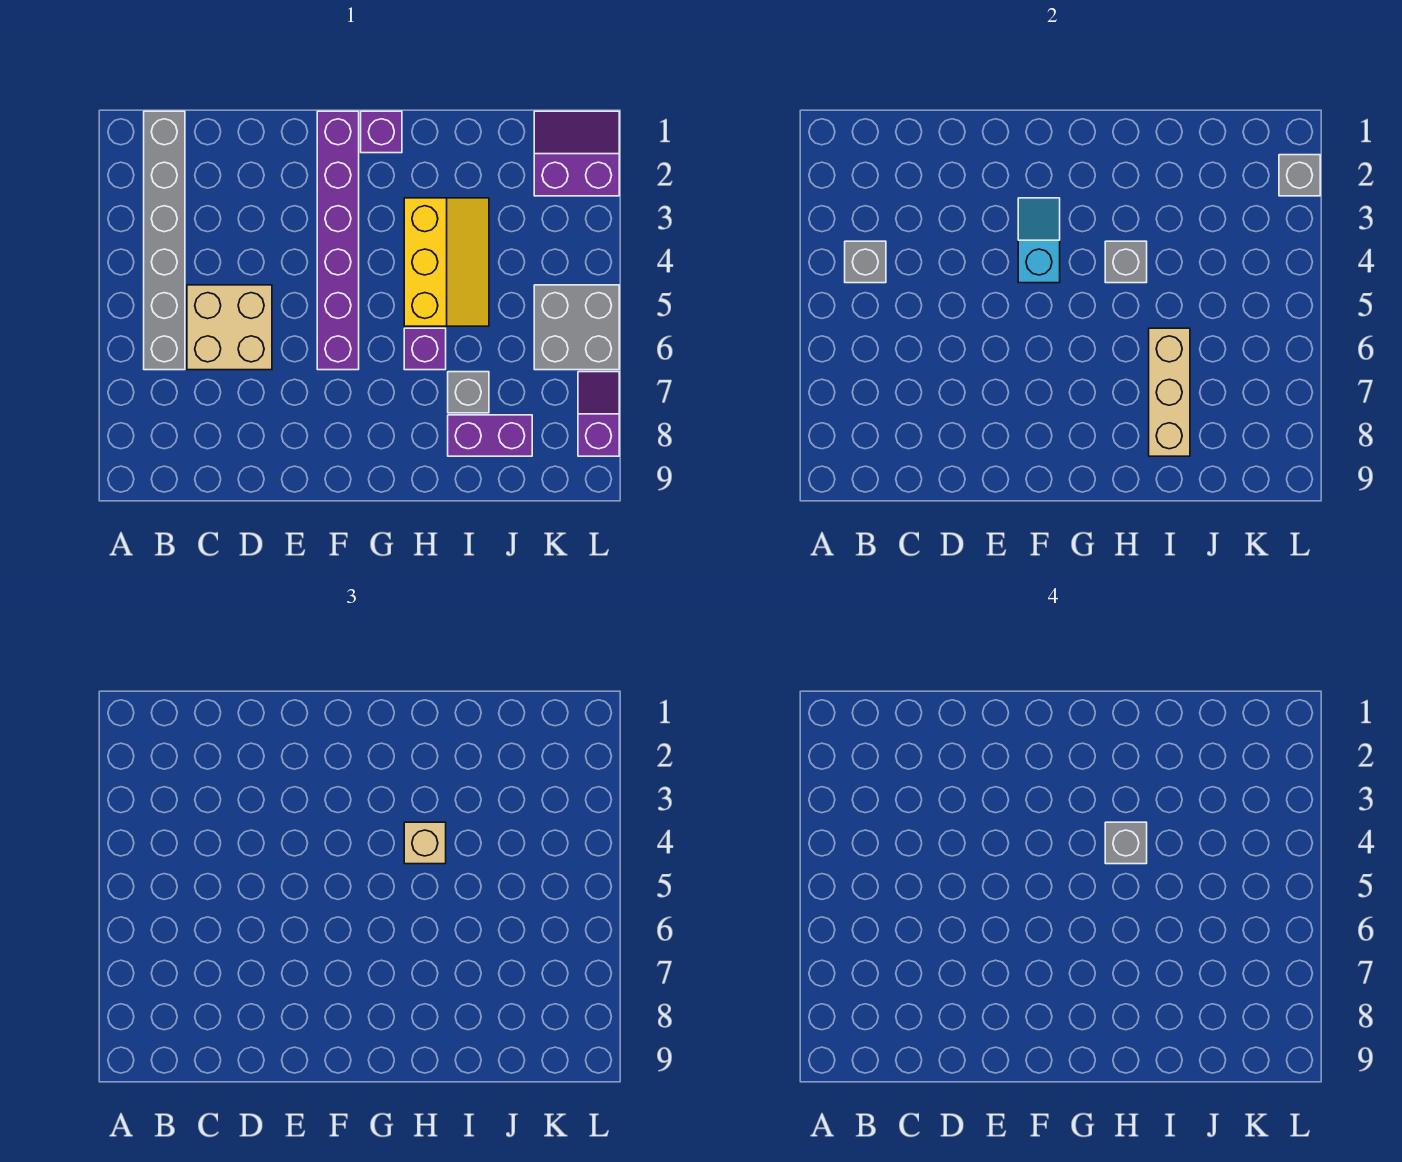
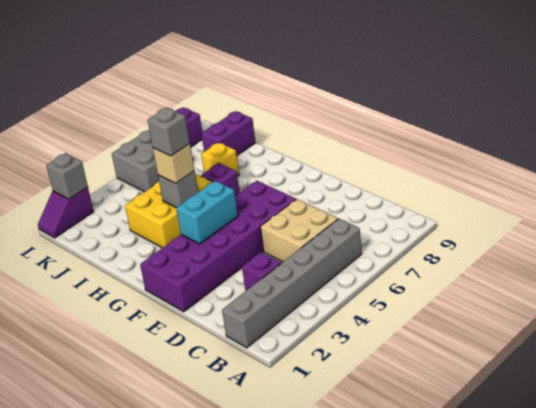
grey brick B4 level 2 -> none
purple brick F1:F6 level 1 -> purple brick E1:F6 level 1
cyan slope F3:F4 level 2 top 4 -> cyan brick F3:F4 level 2
purple brick G1 level 1 -> purple brick C3 level 1
yellow slope H3:I5 level 1 top H -> yellow brick H3:I5 level 1
tan brick I6:I8 level 2 -> none
grey brick I7 level 1 -> yellow brick I7 level 1
purple brick I8:J8 level 1 -> purple brick J8:J9 level 1
purple slope K1:L2 level 1 top 2 -> purple slope L1:L2 level 1 top 2

